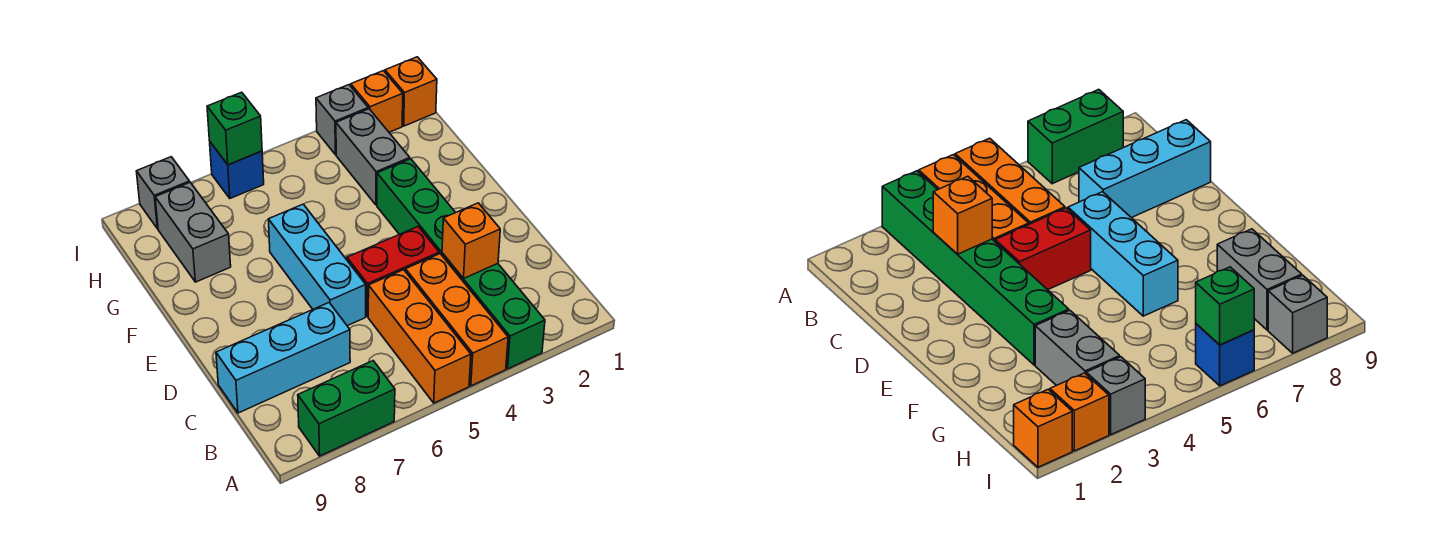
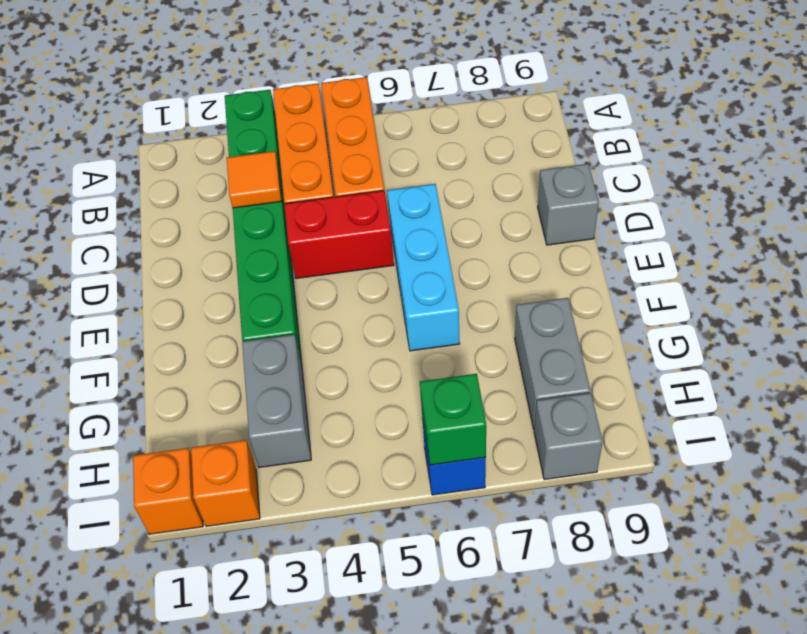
green brick A7:A8 level 1 -> none
orange brick C3 level 2 -> orange tile C3 level 2
cyan brick C7:C9 level 1 -> none
grey brick I3 level 1 -> grey brick D9 level 1

